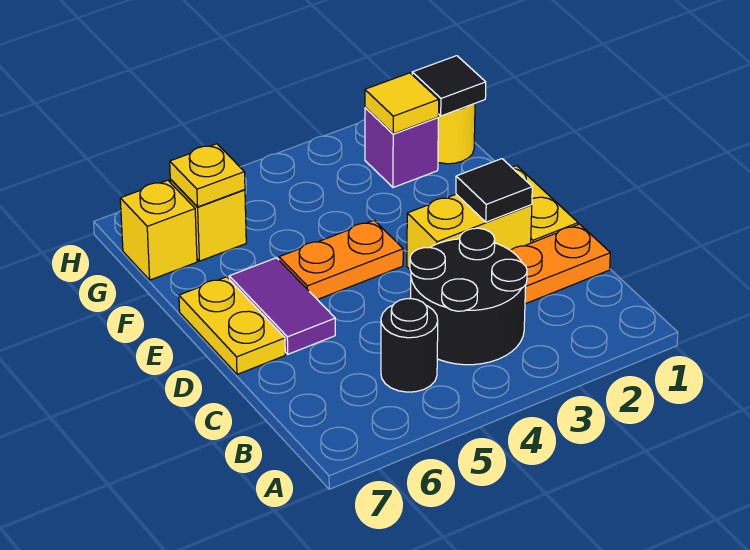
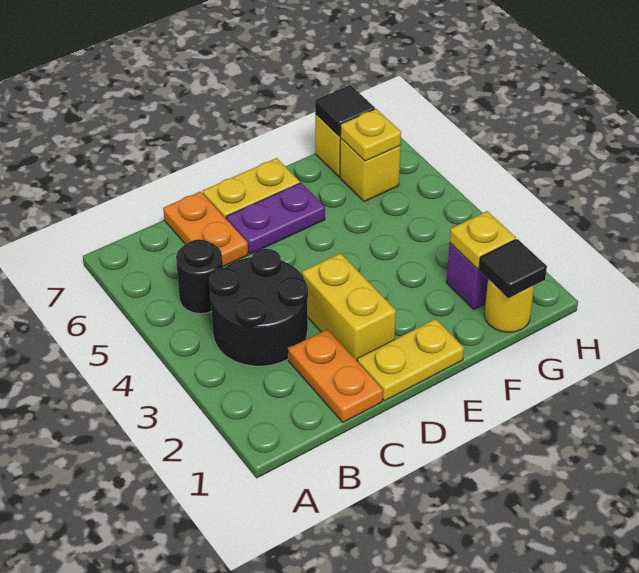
black tile D2 level 2 -> black tile G7 level 2
purple tile D6:E6 level 1 -> purple plate D6:E6 level 1
orange plate E4:E5 level 1 -> orange plate C6:C7 level 1
yellow tile G2 level 2 -> yellow plate G2 level 2

